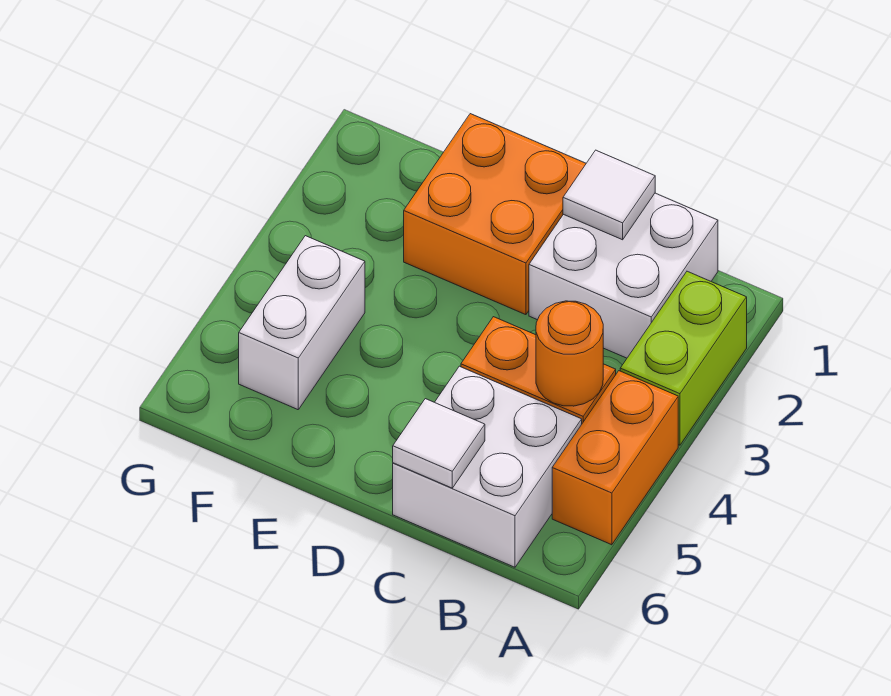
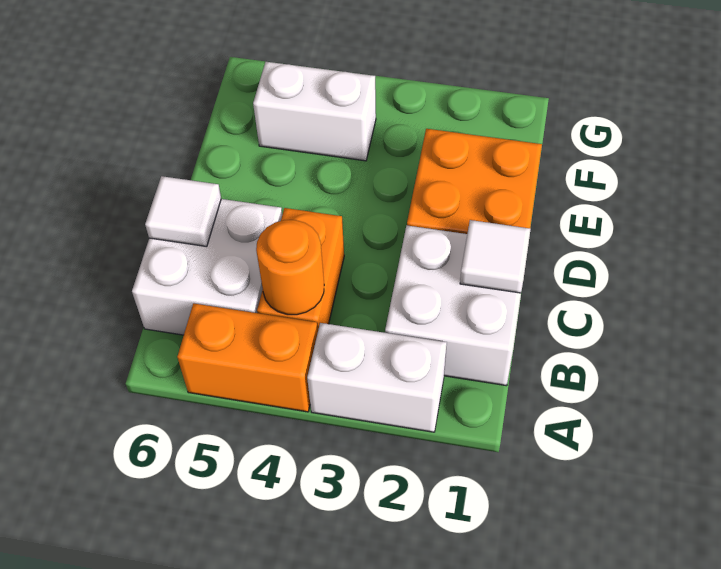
lime brick A2:A3 level 1 -> white brick A2:A3 level 1

